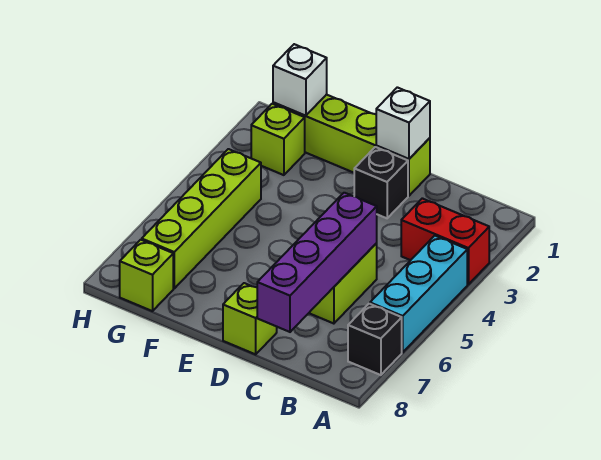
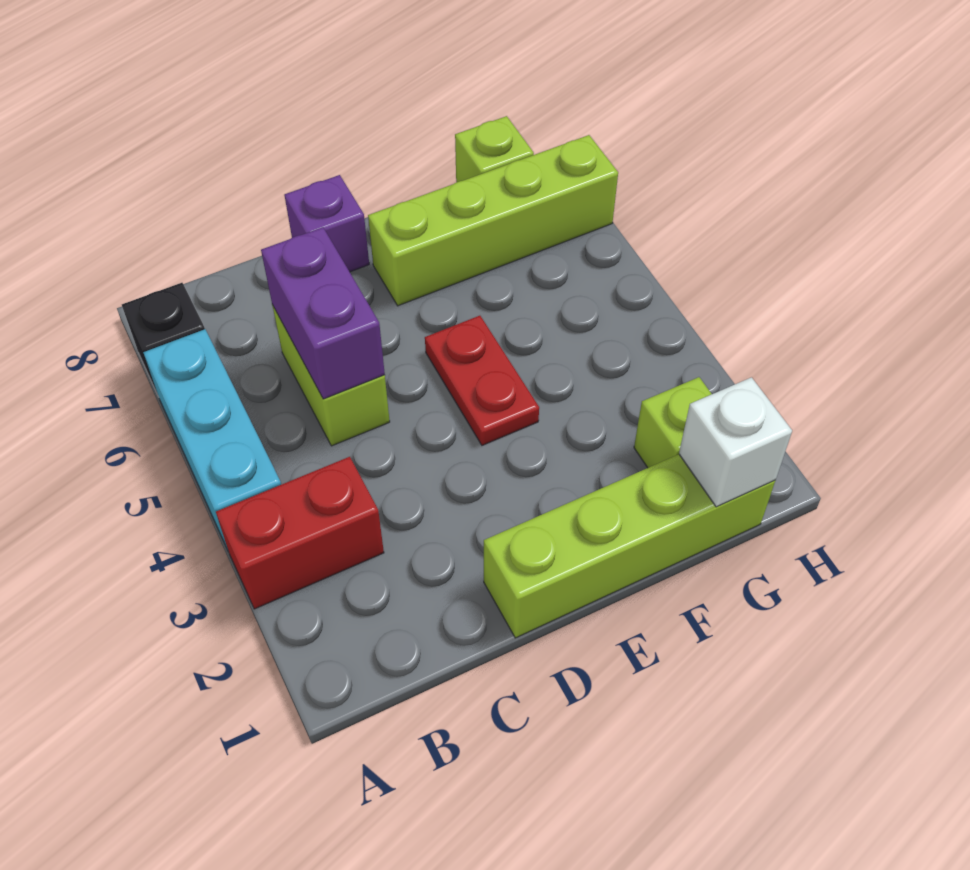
purple brick C5:C8 level 2 -> purple brick C5:C6 level 2
white brick D1 level 2 -> none
black brick D2 level 1 -> none
lime brick D8 level 1 -> purple brick D8 level 1
none -> red plate E4:E5 level 1
lime brick G4:G7 level 1 -> lime brick E7:H7 level 1

